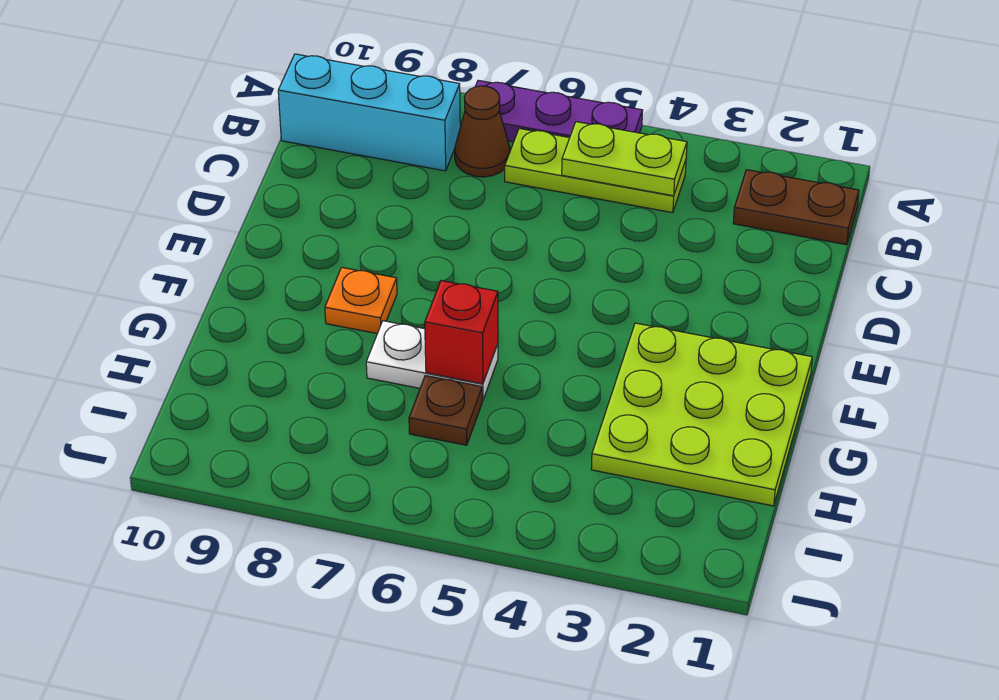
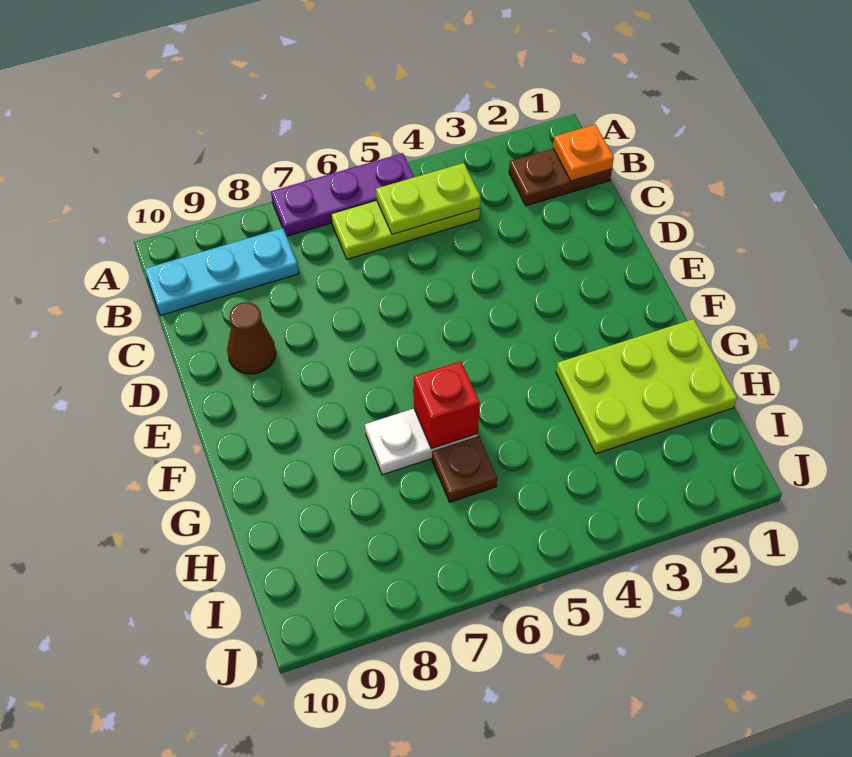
brown cone B7 level 1 -> brown cone D9 level 1
cyan brick B8:B10 level 1 -> cyan plate B8:B10 level 1
lime plate F1:H3 level 1 -> lime plate G1:H3 level 1
orange plate F8 level 1 -> orange plate B1 level 2

